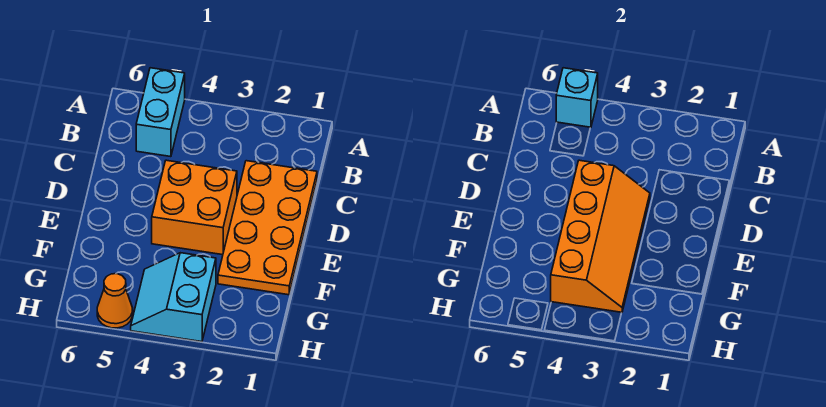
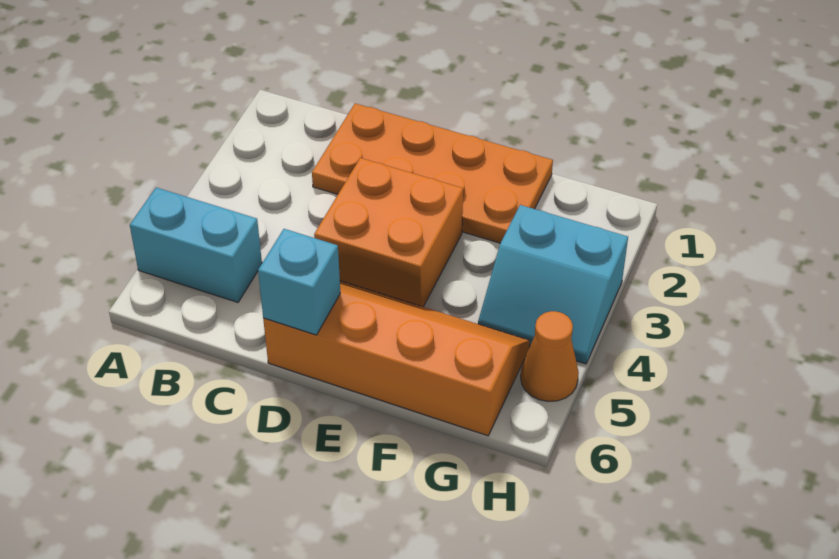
cyan brick A5 level 2 -> cyan brick D6 level 2
orange slope D3:G4 level 2 top 4 -> orange slope D5:G6 level 1 top 6

